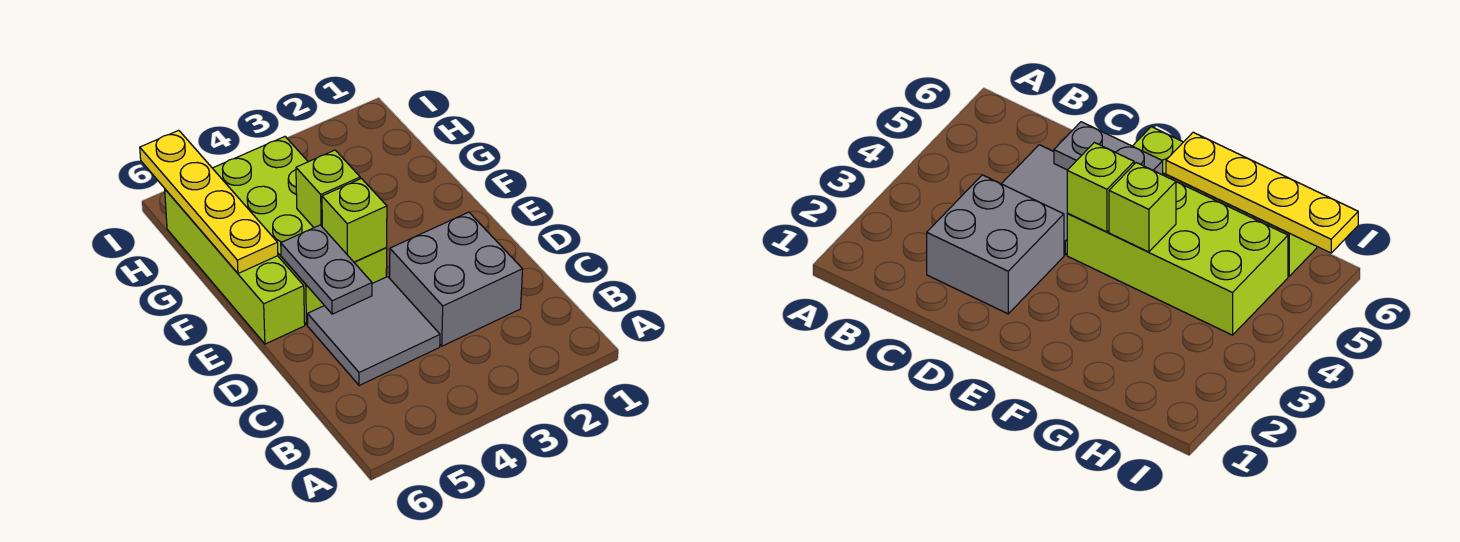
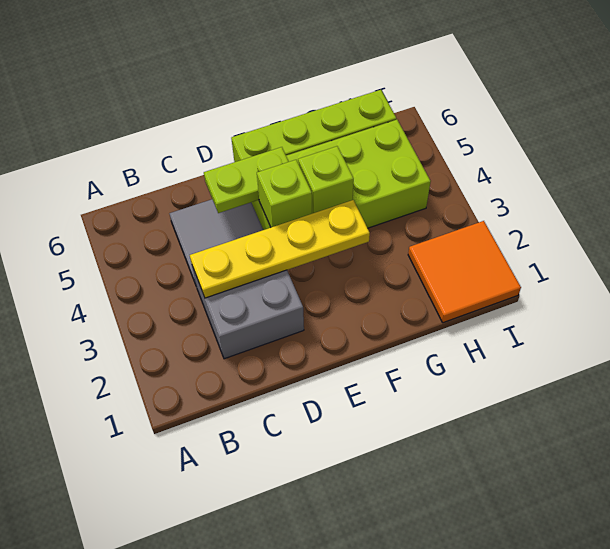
grey plate D5:E5 level 2 -> lime plate D5:E5 level 2
yellow plate F6:I6 level 2 -> yellow plate C3:F3 level 2
none -> orange tile H1:I2 level 1

